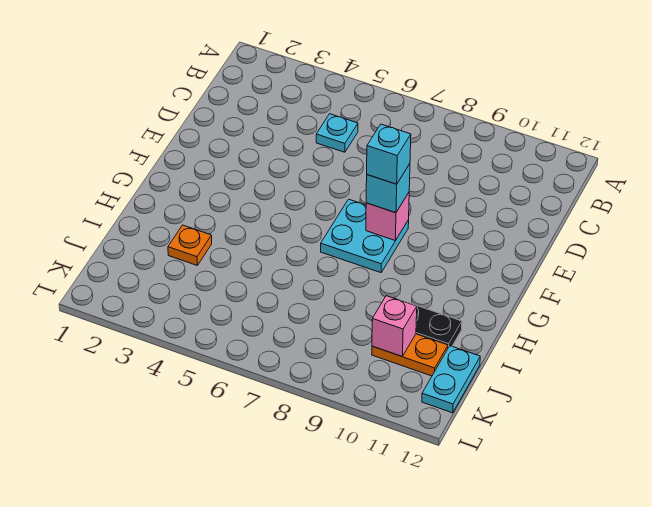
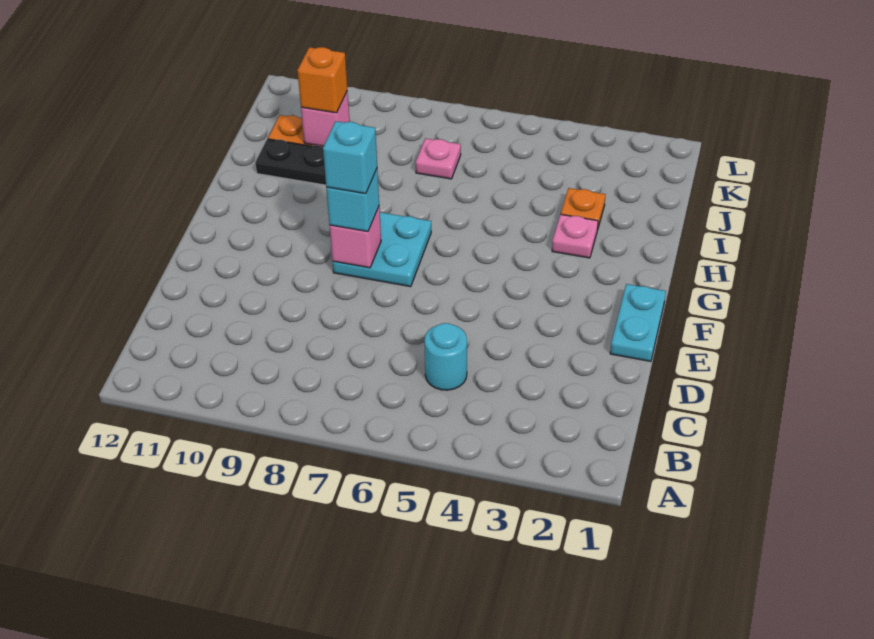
cyan plate C5 level 1 -> cyan round brick C5 level 1
none -> pink plate H3 level 1
none -> pink plate J7 level 1
none -> orange brick J10 level 3
cyan plate J12:K12 level 1 -> cyan plate E1:F1 level 1

